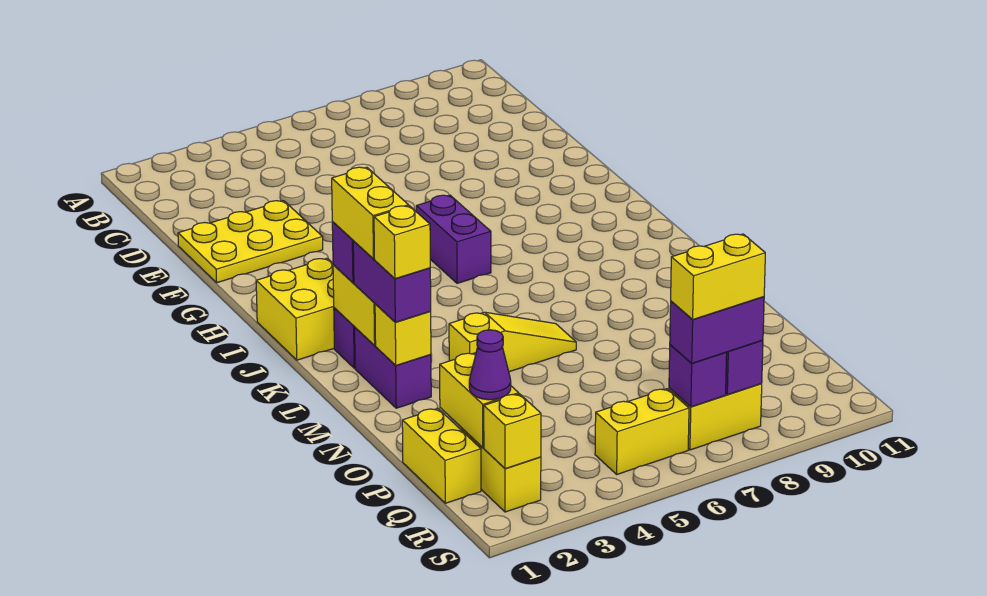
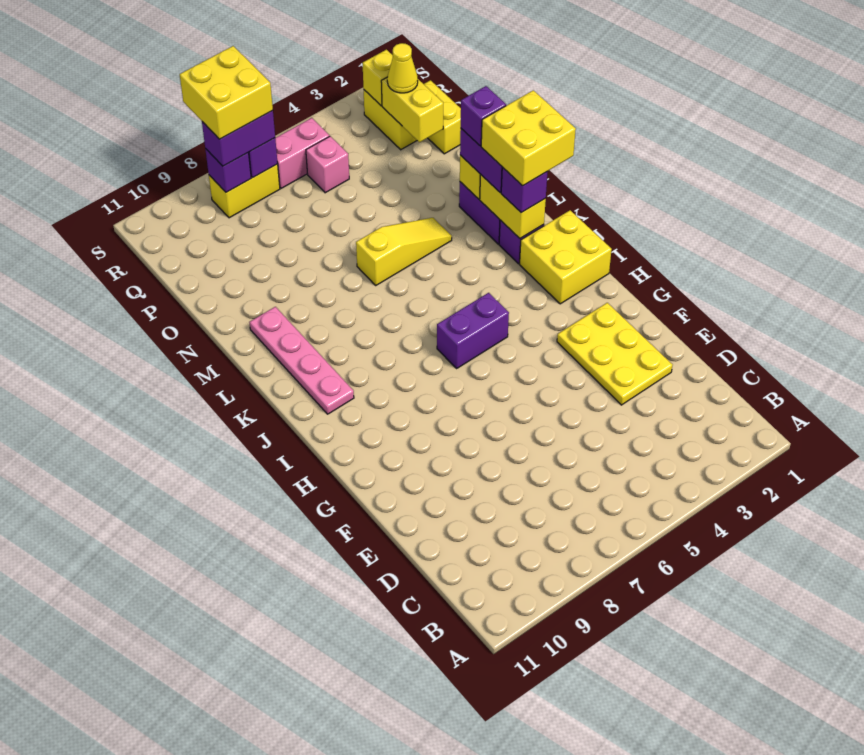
yellow plate E1:F3 level 1 -> yellow plate E2:G3 level 1
purple brick H6:I6 level 1 -> purple brick I5:I6 level 1
none -> pink plate J10:M10 level 1
yellow brick K2:L2 level 4 -> yellow brick K1:L2 level 4
yellow brick M2 level 4 -> purple brick M2 level 4
yellow slope M4:M6 level 1 top 4 -> yellow slope M4:M6 level 1 top 6
purple cone Q2 level 3 -> yellow cone Q2 level 3
none -> pink brick Q5 level 1
yellow brick R5:R6 level 1 -> pink brick R5:R6 level 1
yellow brick R7:R8 level 4 -> yellow brick R7:S8 level 4

